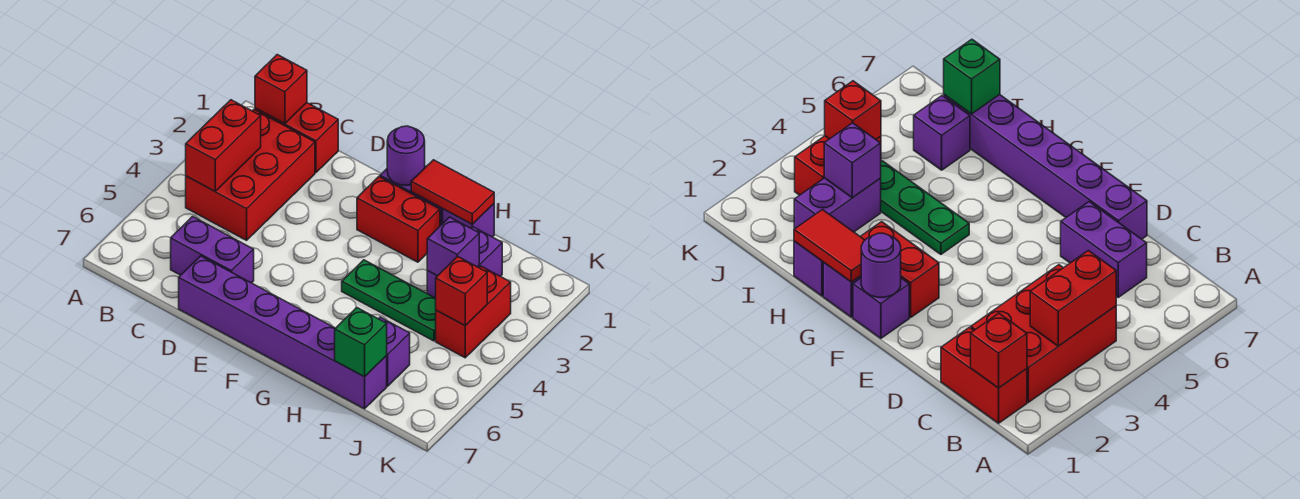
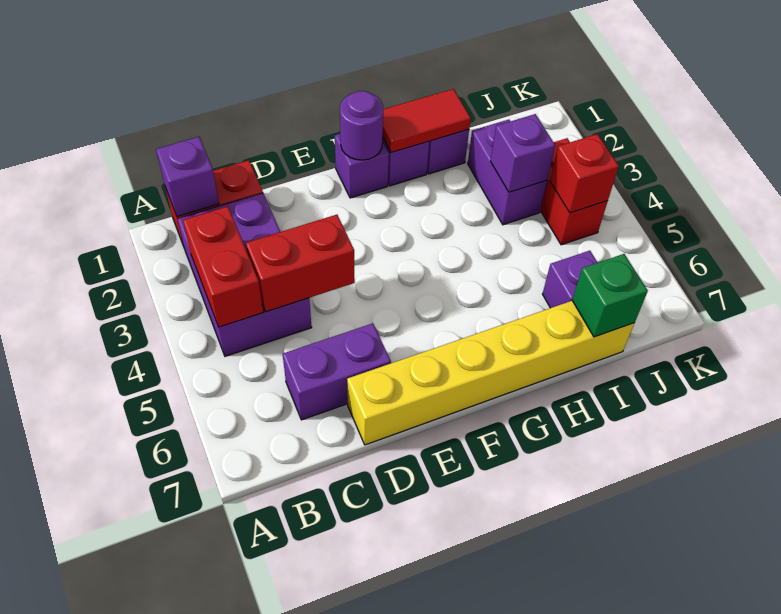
red brick B1 level 2 -> purple brick B1 level 2
red brick B2:C4 level 1 -> purple brick B2:C4 level 1
purple brick D7:I7 level 1 -> yellow brick D7:I7 level 1
red brick F2:G2 level 1 -> red brick C4:D4 level 2
green plate G4:I4 level 1 -> none

